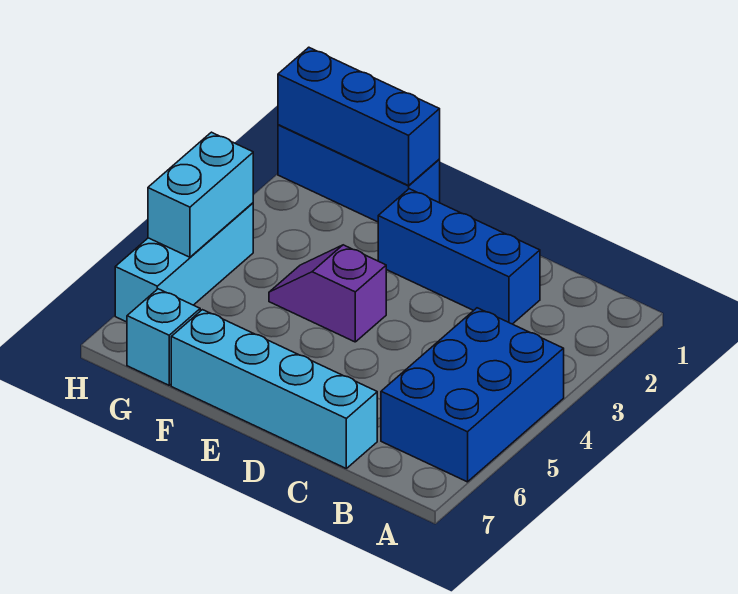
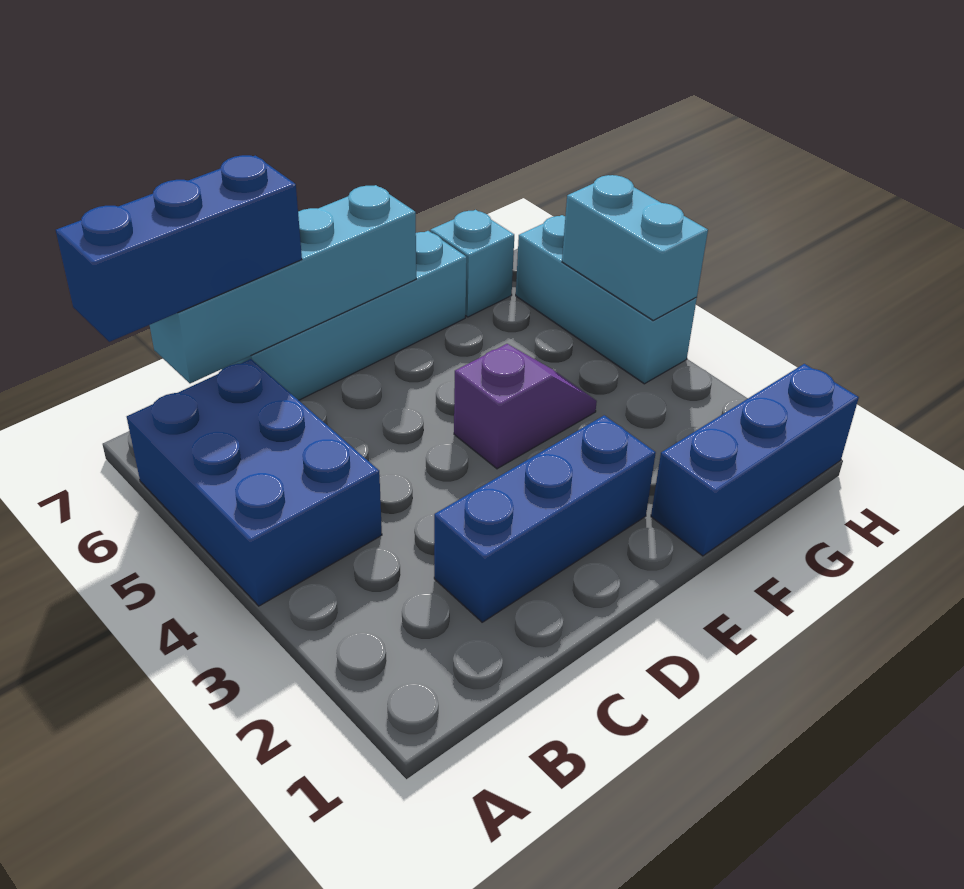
none -> cyan brick B7:E7 level 2
blue brick F1:H1 level 2 -> blue brick A7:C7 level 3

